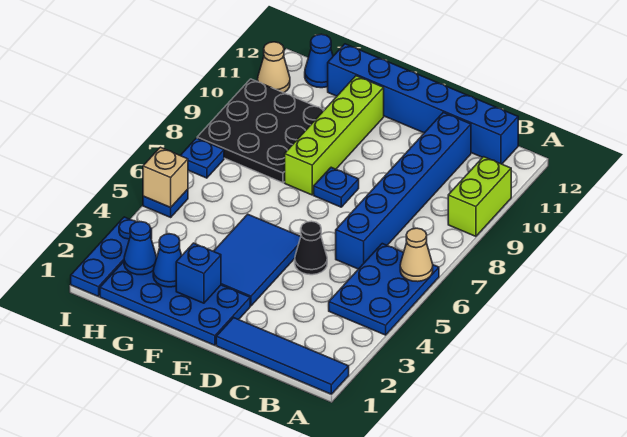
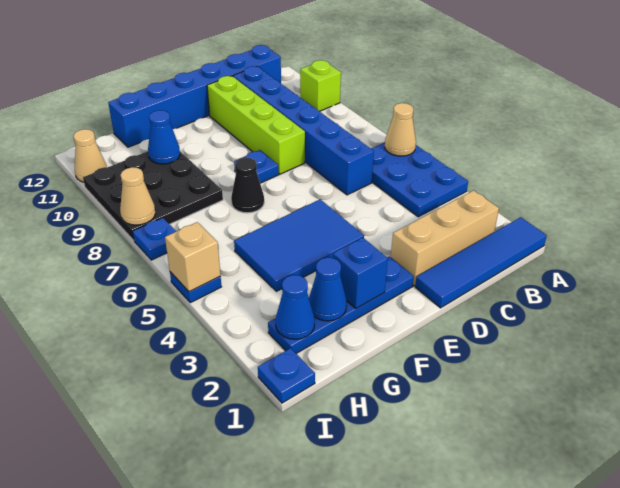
lime brick A9:A10 level 1 -> lime brick A10 level 1
none -> tan brick B2:D2 level 1
black cone D5 level 1 -> black cone F7 level 1
blue plate E1:H2 level 1 -> blue plate E2:H2 level 1
blue tile E3:F5 level 1 -> blue tile E4:G5 level 1
lime brick F8:F11 level 1 -> lime brick D8:D11 level 1
blue cone H12 level 1 -> blue cone G10 level 2
blue plate I1:I3 level 1 -> blue plate I1 level 1
none -> tan cone I8 level 2

